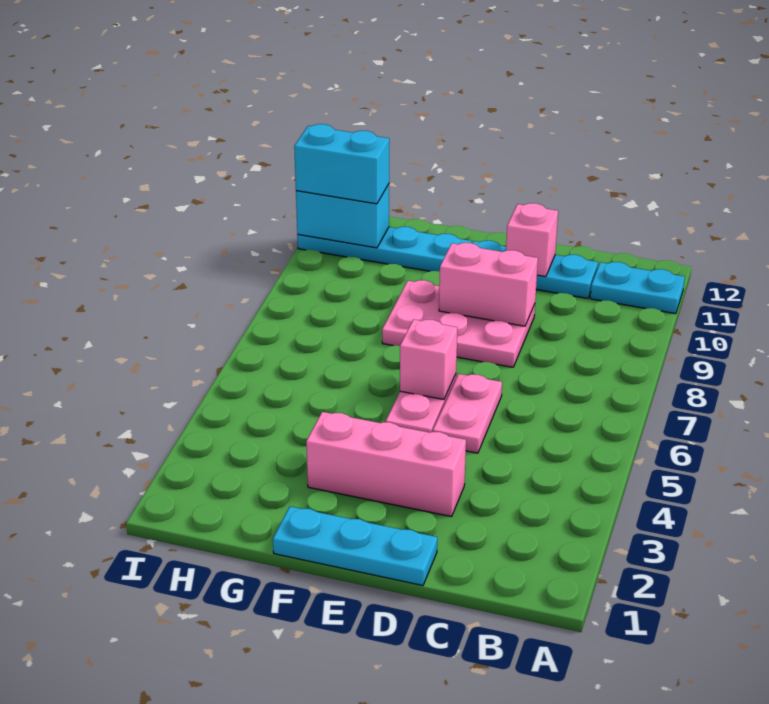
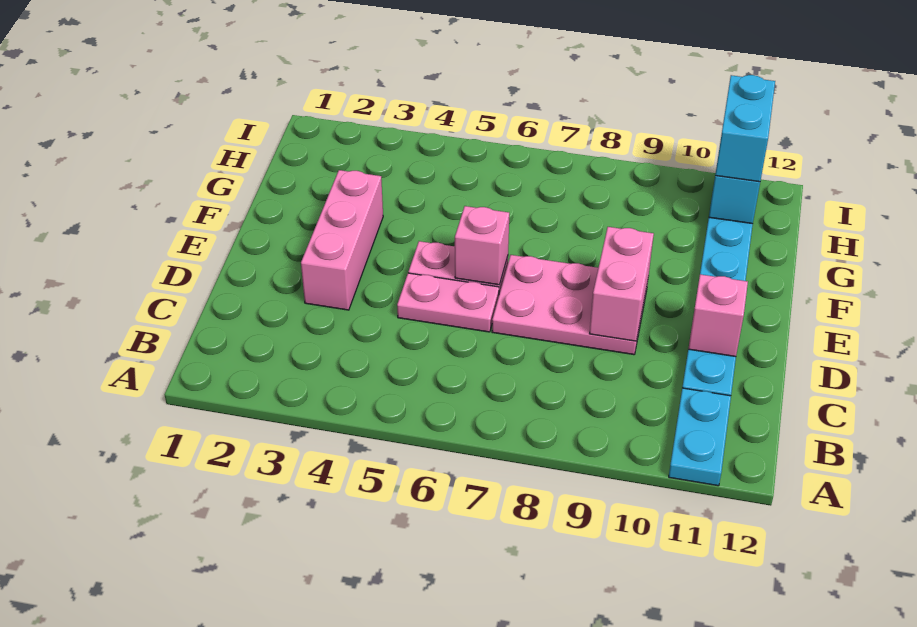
cyan plate D1:F1 level 1 -> none
pink plate D8:F9 level 1 -> pink plate D7:E9 level 1

